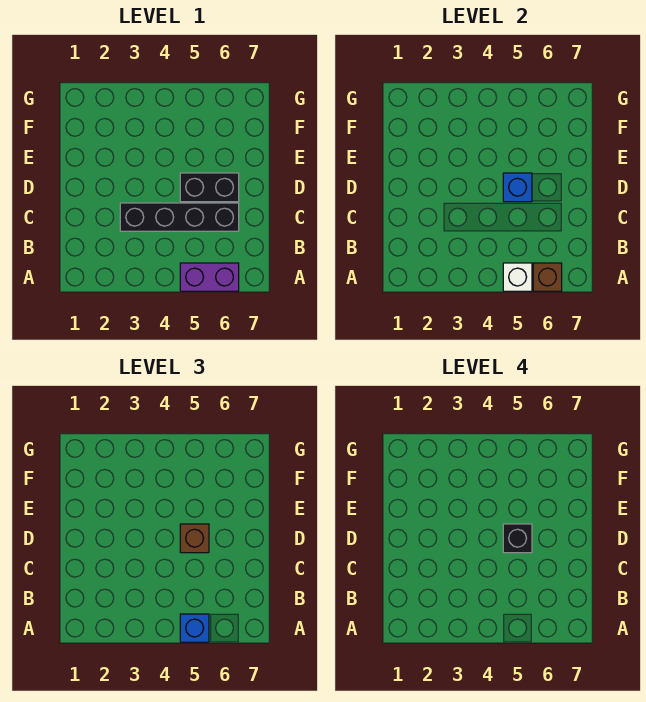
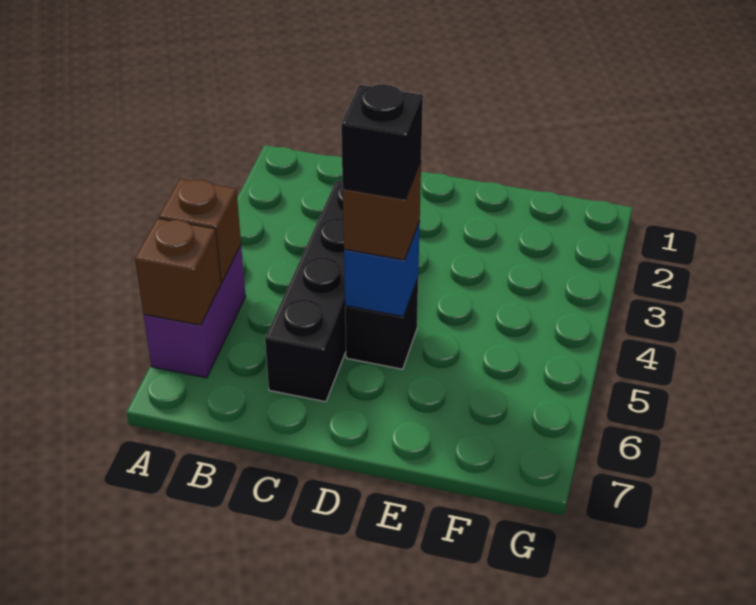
white brick A5 level 2 -> brown brick A5 level 2
blue brick A5 level 3 -> none
black brick D5:D6 level 1 -> black brick D5 level 1

